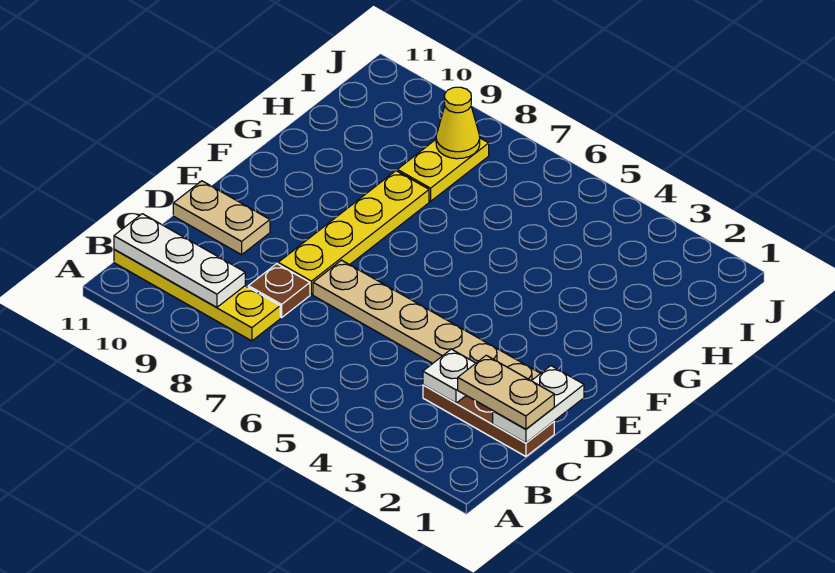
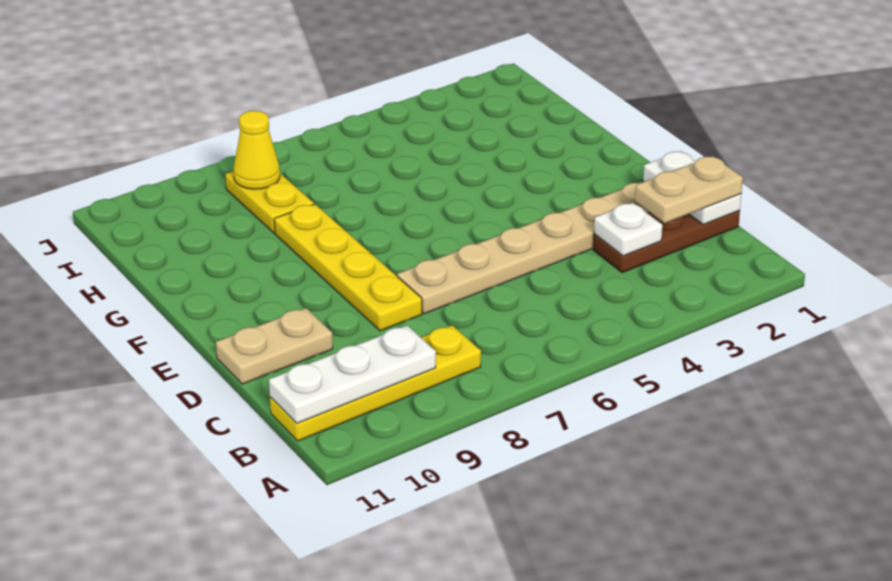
brown plate C8 level 1 -> none

